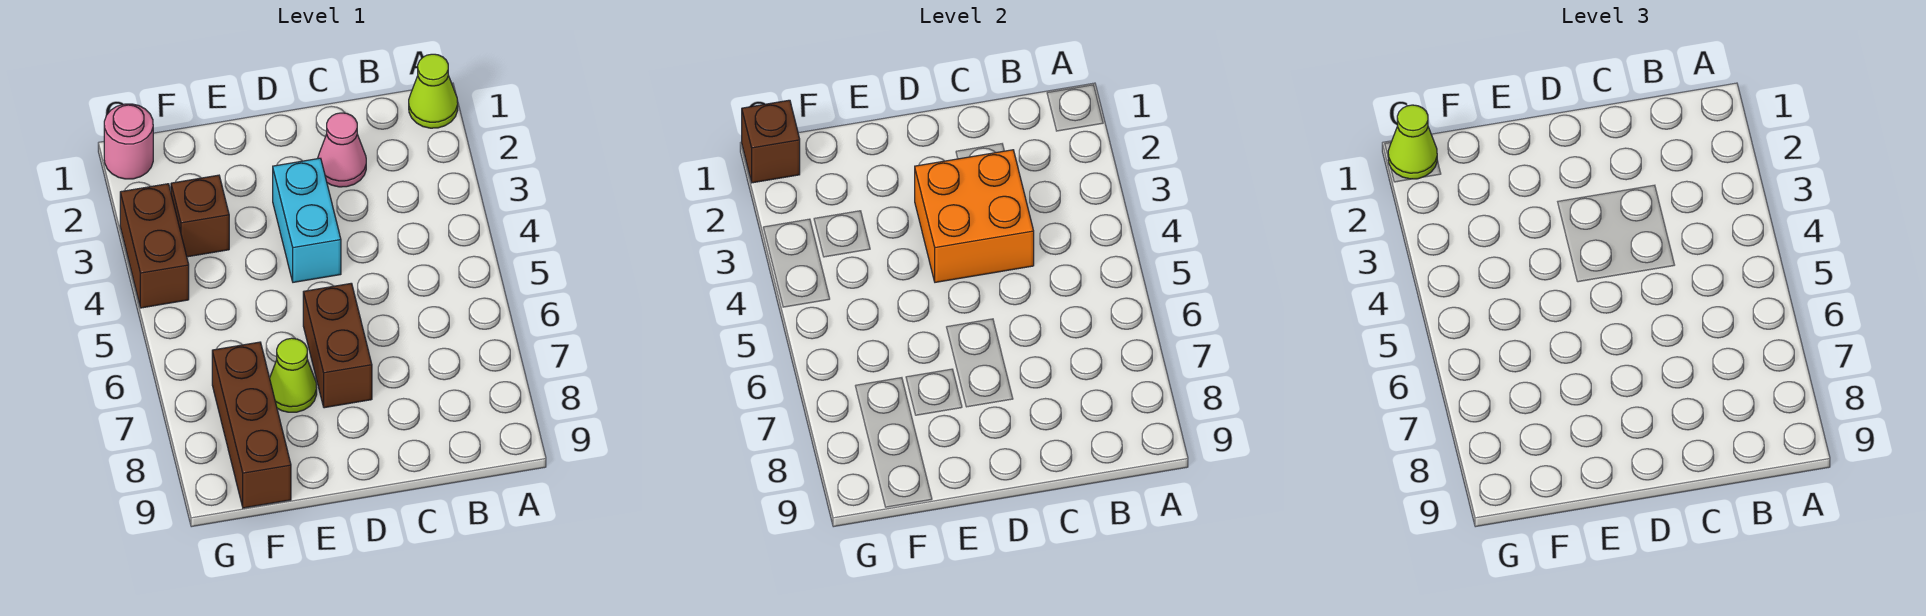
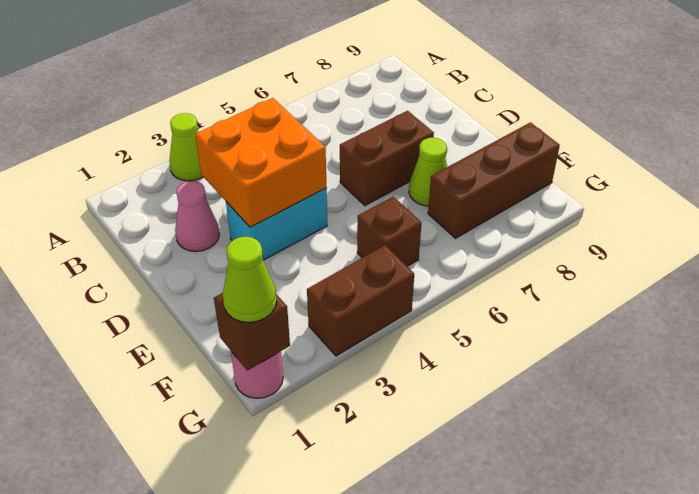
lime cone A1 level 1 -> lime cone A3 level 1
brown brick F3 level 1 -> brown brick F5 level 1

